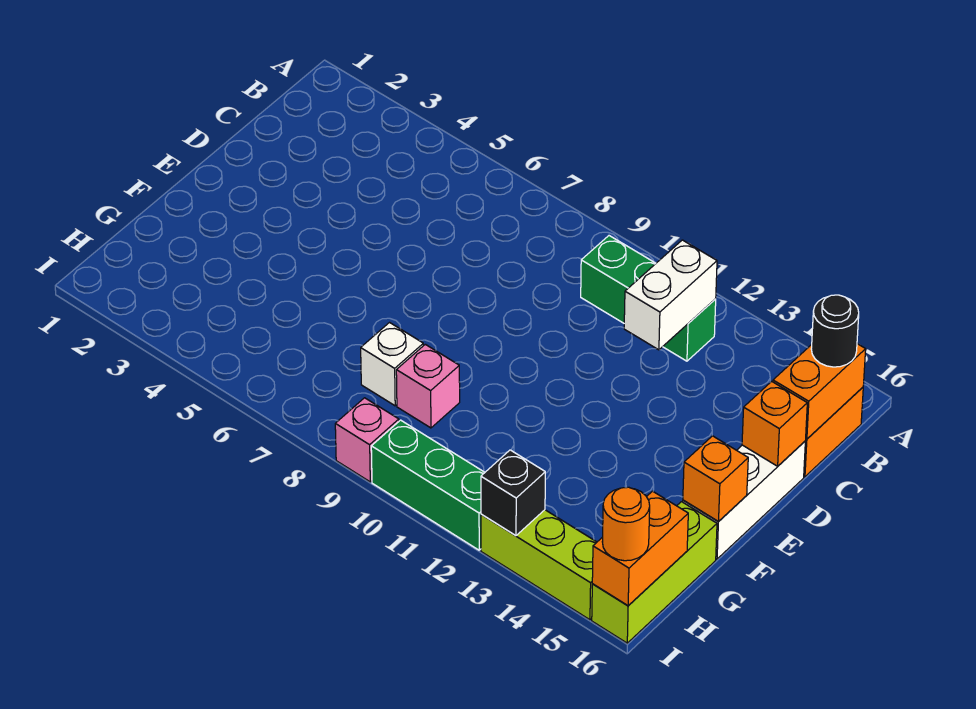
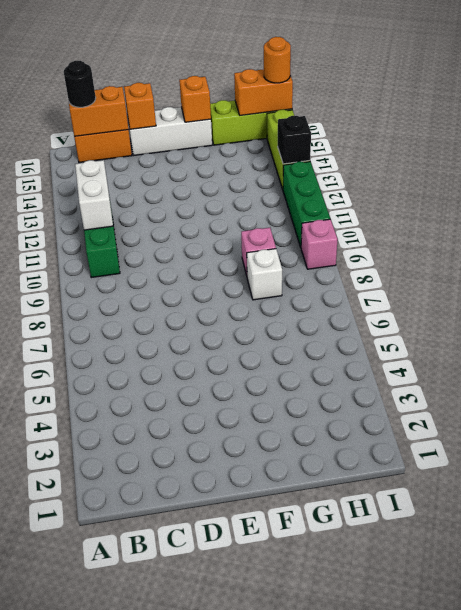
white brick B12:C12 level 2 -> white brick B11:B12 level 2

